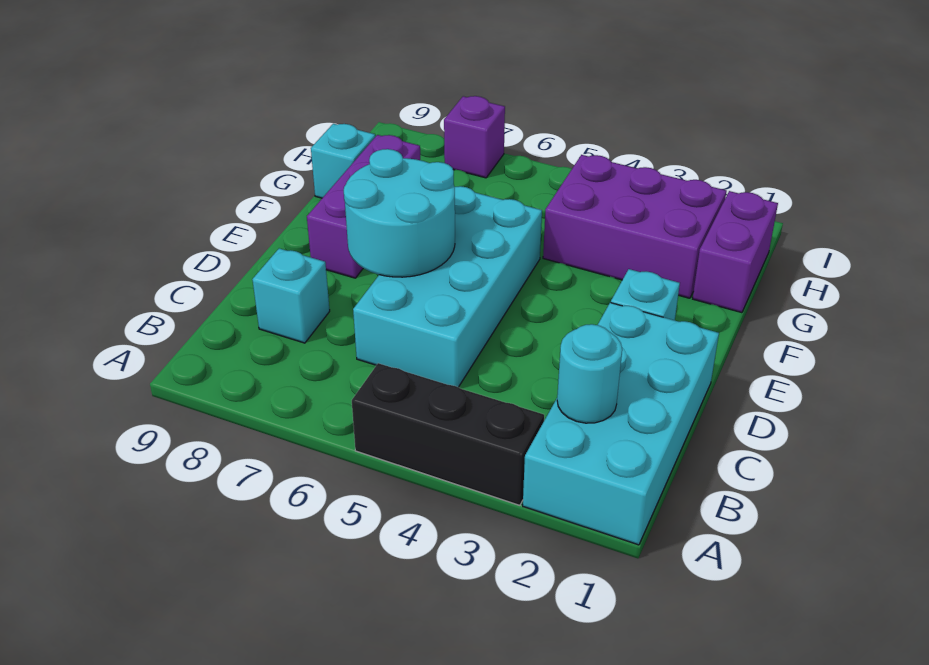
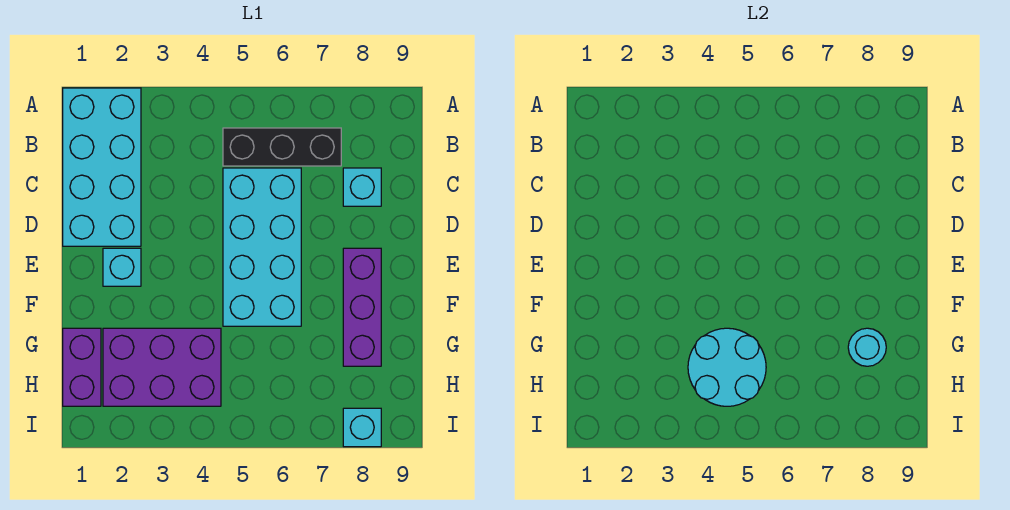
black brick A3:A5 level 1 -> black brick B5:B7 level 1
cyan round brick B2 level 2 -> cyan round brick G8 level 2
cyan round brick D6:E7 level 2 -> cyan round brick G4:H5 level 2
cyan brick G9 level 1 -> cyan brick I8 level 1
purple brick I7 level 1 -> none

